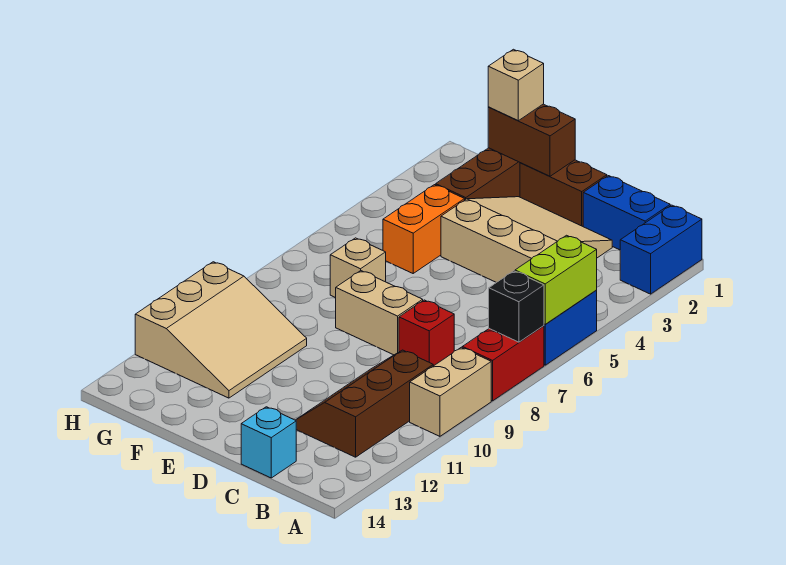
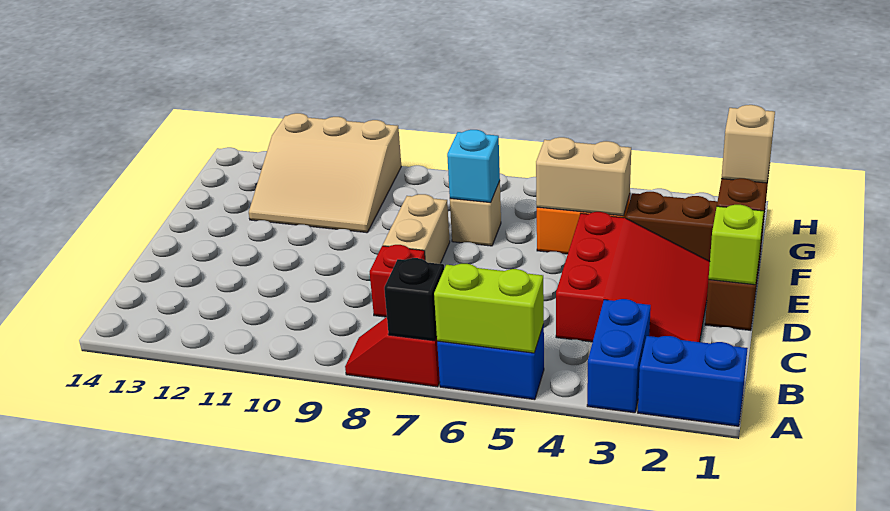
red brick A7:A8 level 1 -> red slope A7:A8 level 1 top 7
tan brick A9:A10 level 1 -> tan brick F4:F5 level 2
blue brick B1:C1 level 1 -> blue brick A3:B3 level 1
brown slope B10:C12 level 1 top B -> none
tan slope C2:E4 level 1 top 4 -> red slope C2:E4 level 1 top 4
cyan brick C14 level 1 -> cyan brick F7 level 2
none -> lime brick D1 level 2

